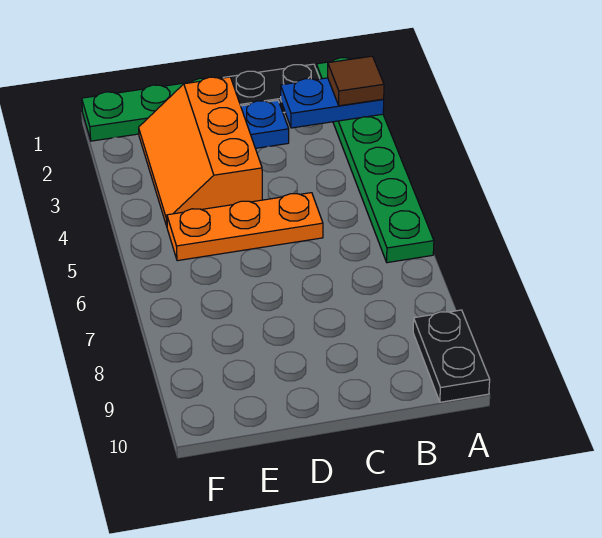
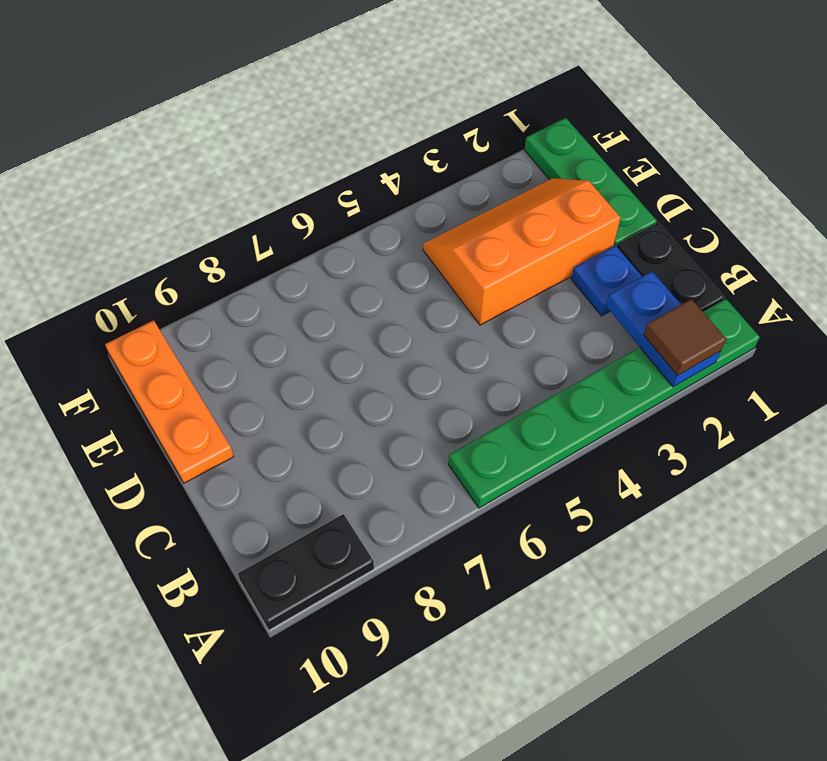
orange plate C5:E5 level 1 -> orange plate D10:F10 level 1

